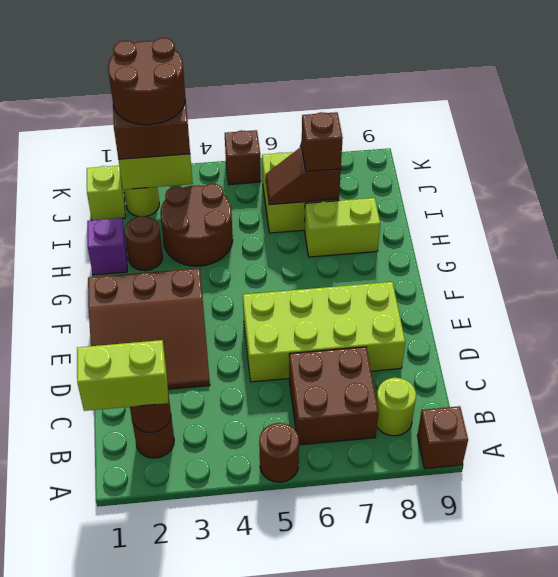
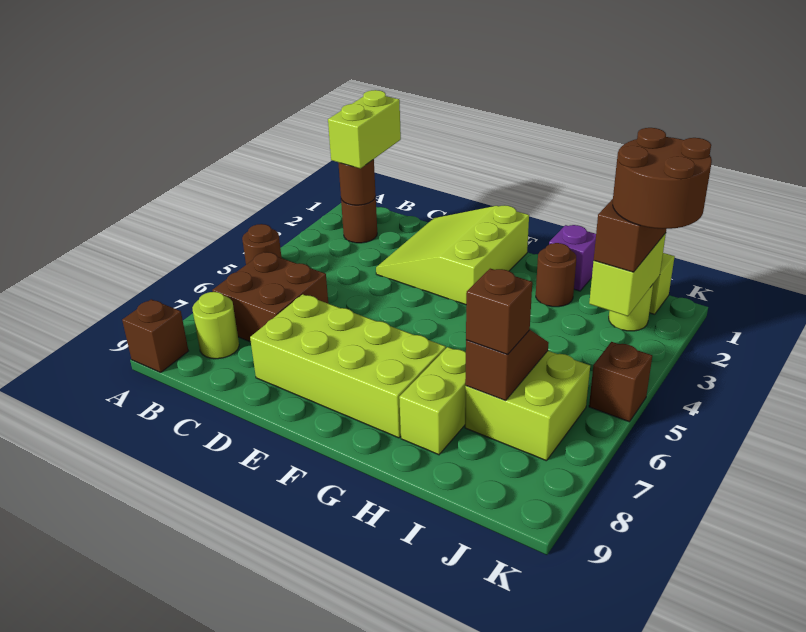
brown slope D1:F3 level 1 top F -> lime slope D1:F3 level 1 top F
lime brick D5:E8 level 1 -> lime brick D7:G8 level 1
brown round brick H3:I4 level 1 -> none

